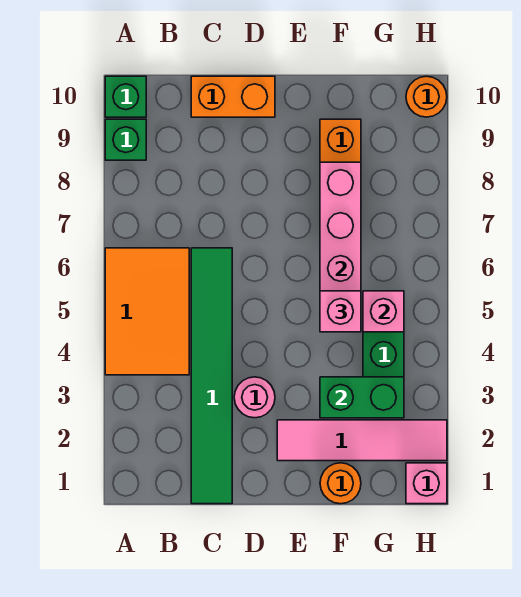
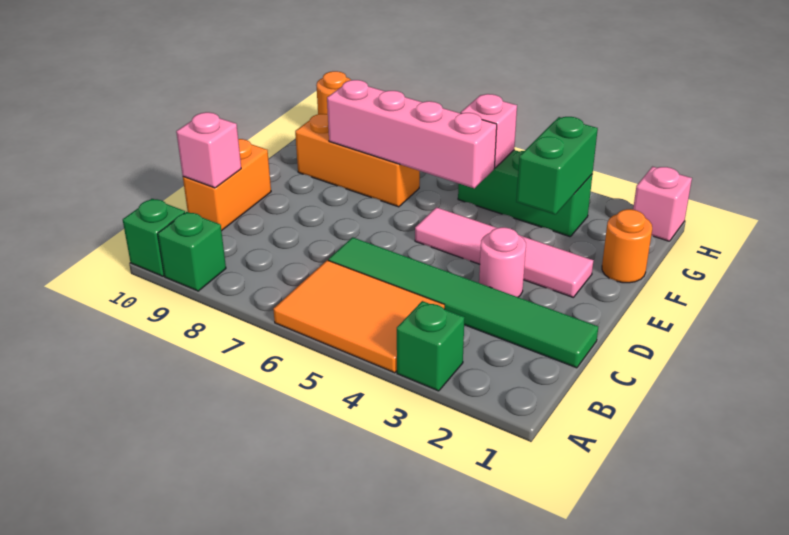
none -> green brick A3 level 1
pink tile E2:H2 level 1 -> pink tile E2:E5 level 1
pink brick F5 level 3 -> pink brick C10 level 2

